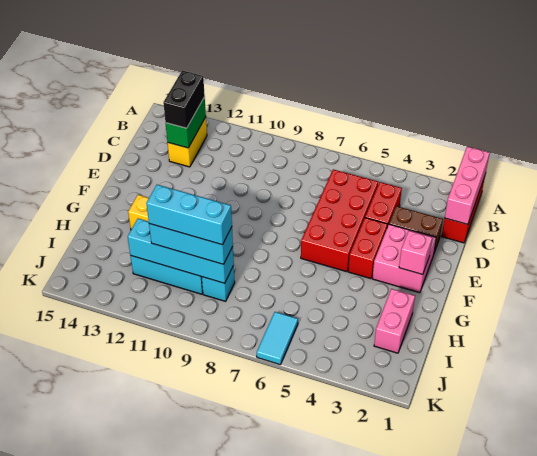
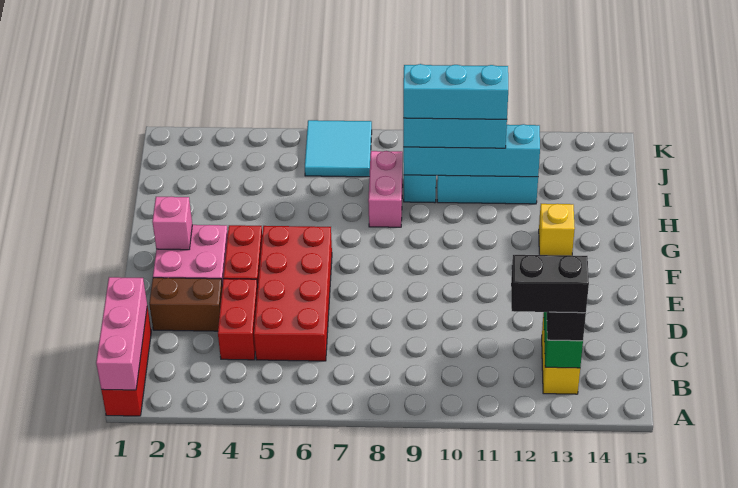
none -> black brick B12:B13 level 4
pink brick H2:I2 level 1 -> pink brick H8:I8 level 1
cyan tile J6:K6 level 1 -> cyan tile J6:K7 level 1

